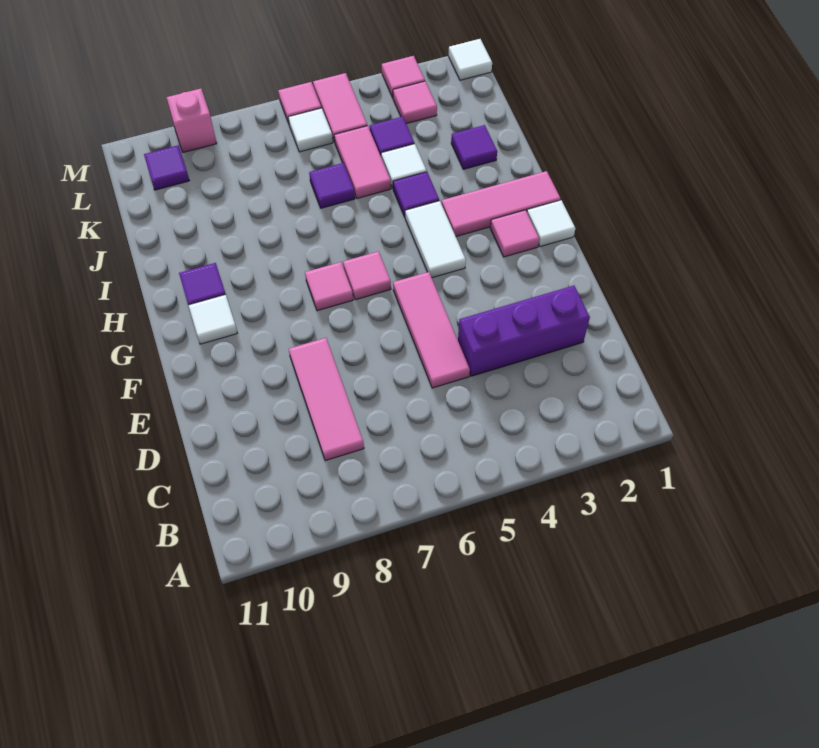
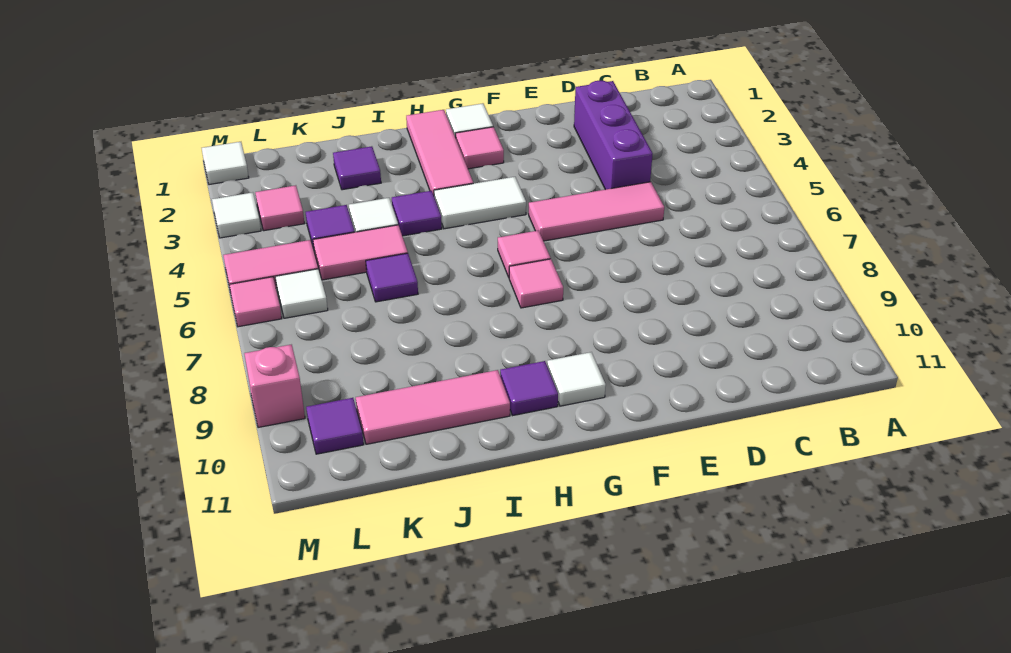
pink tile C8:E8 level 1 -> pink tile I10:K10 level 1
pink tile M3 level 1 -> white tile M3 level 1

